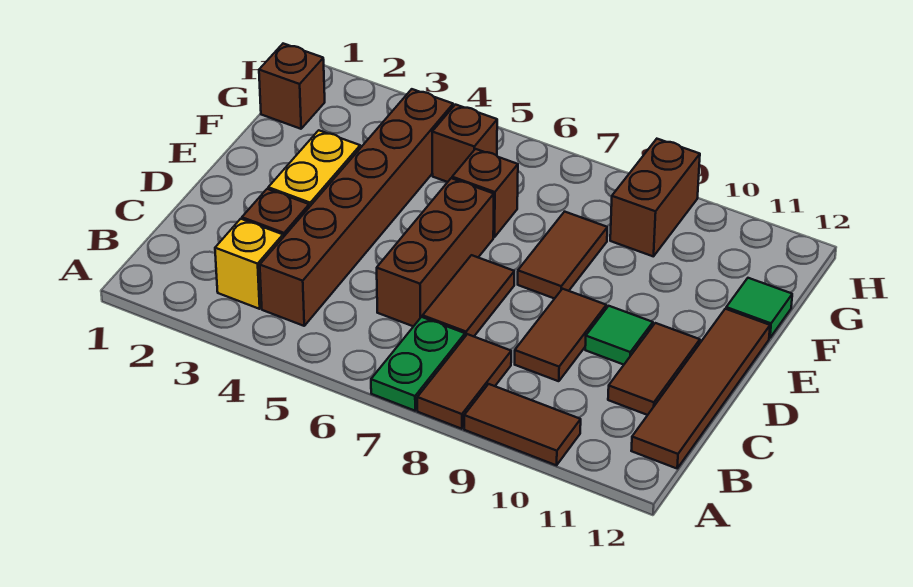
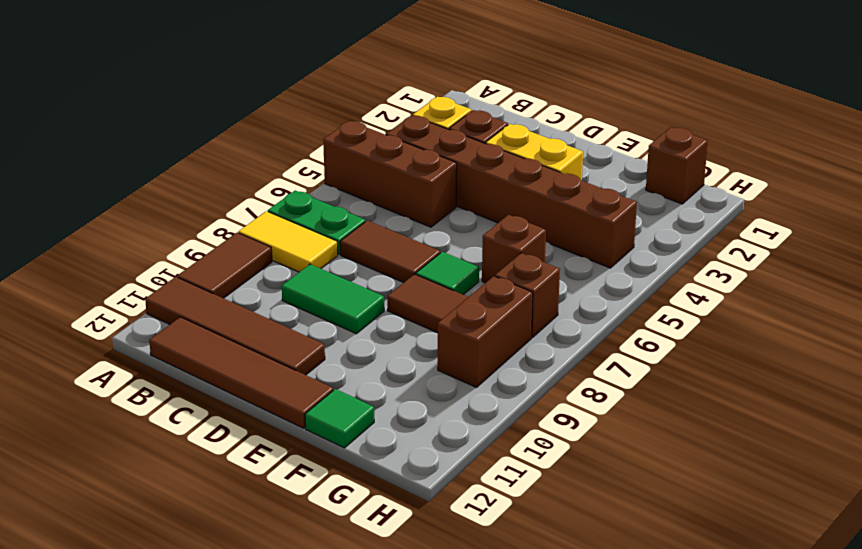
brown tile A8:B8 level 1 -> yellow tile A8:B8 level 1
brown brick C6:E6 level 1 -> brown brick A5:C5 level 1
brown tile C9:D9 level 1 -> green tile C9:D9 level 1
brown tile C11:D11 level 1 -> brown tile A11:D11 level 1
green tile D10 level 1 -> green tile E7 level 1
brown brick G5 level 1 -> brown brick G7 level 1
brown brick G9:H9 level 1 -> brown brick G8:G9 level 1

